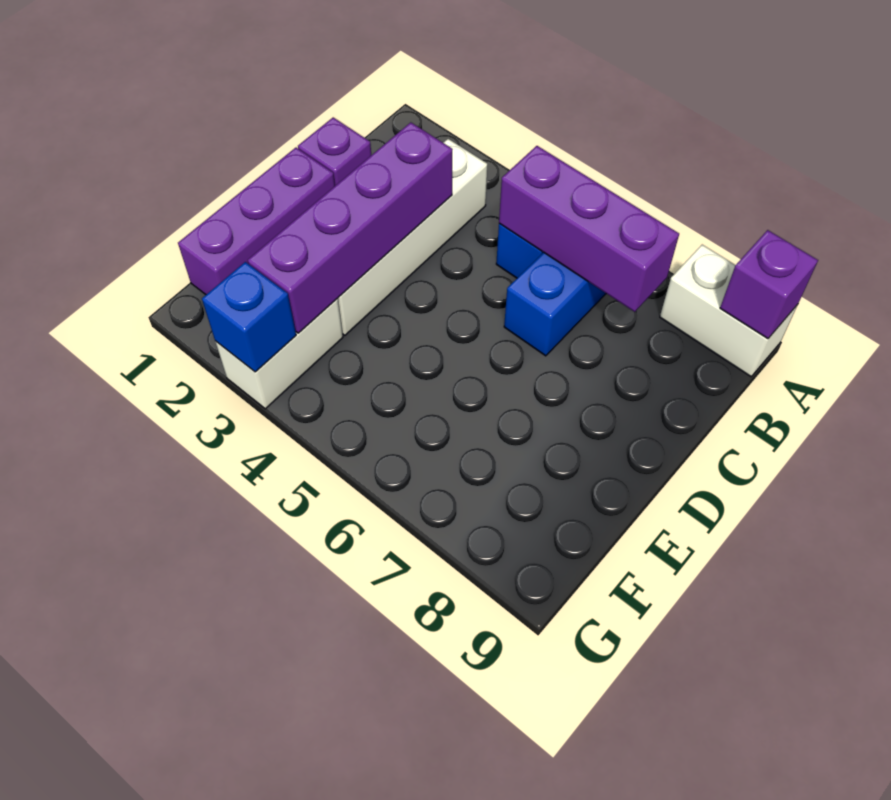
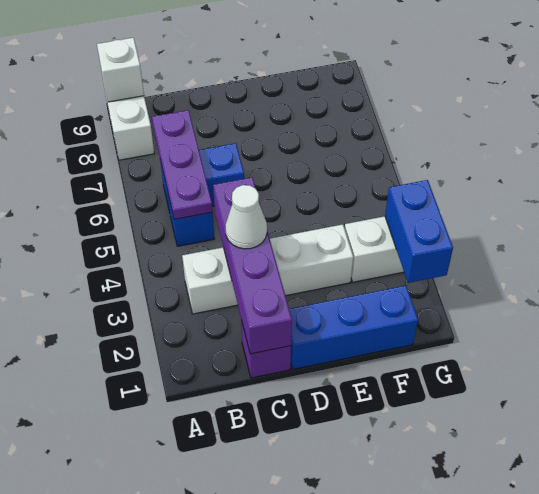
purple brick A9 level 2 -> white brick A9 level 2
purple brick B5:B7 level 2 -> purple plate B5:B7 level 2
purple brick C3:F3 level 2 -> purple brick C1:C4 level 2
none -> white cone C3 level 3
purple brick D1:F1 level 1 -> blue brick D1:F1 level 1
blue brick G3 level 2 -> blue brick G2:G3 level 2

